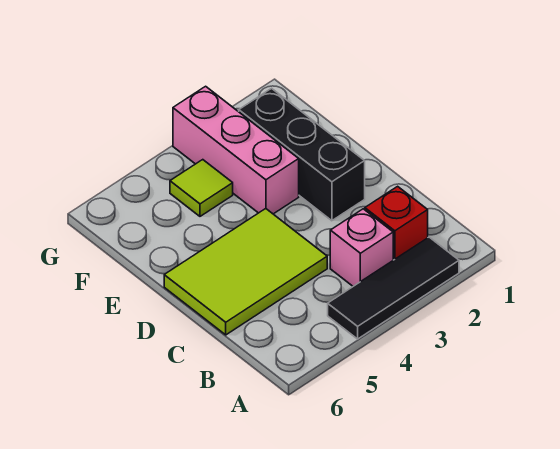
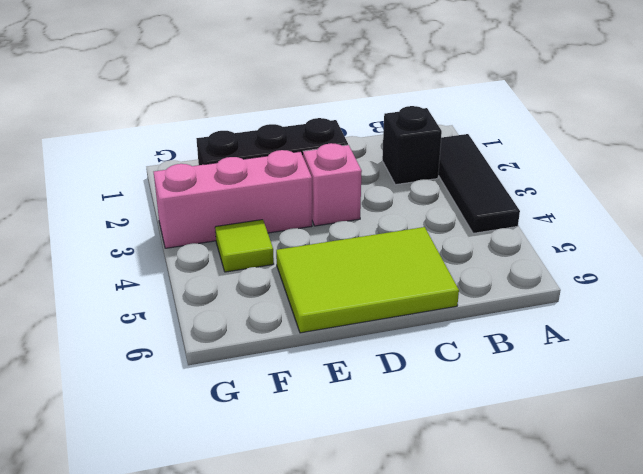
red brick B2 level 1 -> black brick B2 level 1
pink brick B3 level 1 -> pink brick D3 level 1
lime tile C4:D6 level 1 -> lime tile C5:E6 level 1

